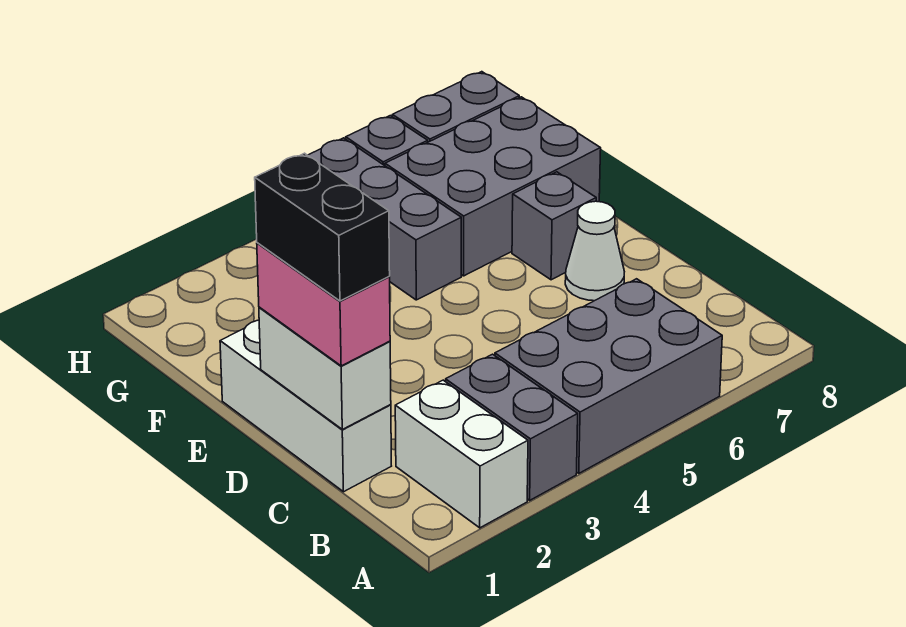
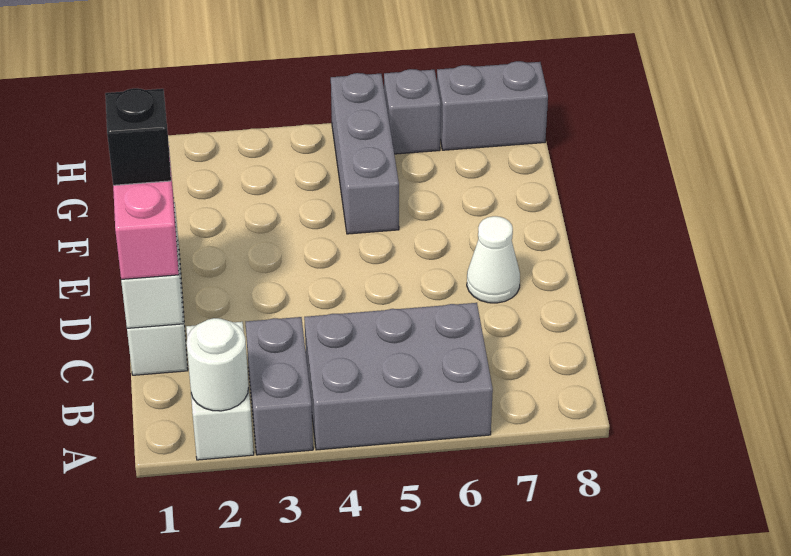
none -> white round brick A2 level 2
black brick C1:D1 level 4 -> black brick D1 level 4
grey brick E7 level 1 -> none
grey brick F6:G8 level 1 -> none

